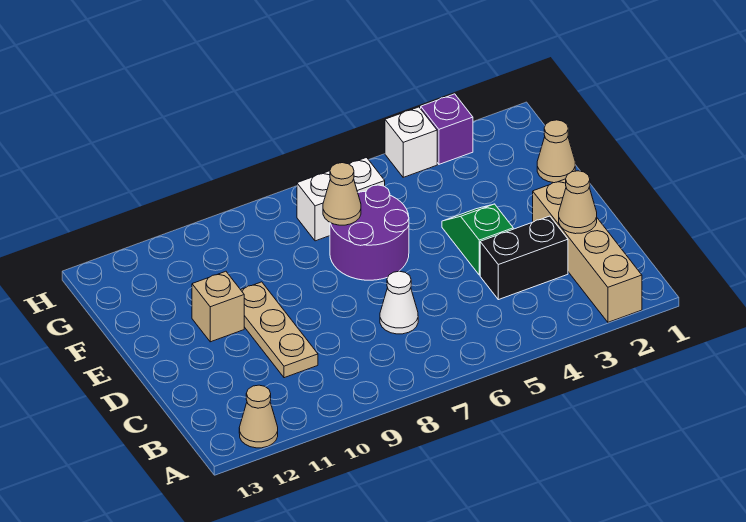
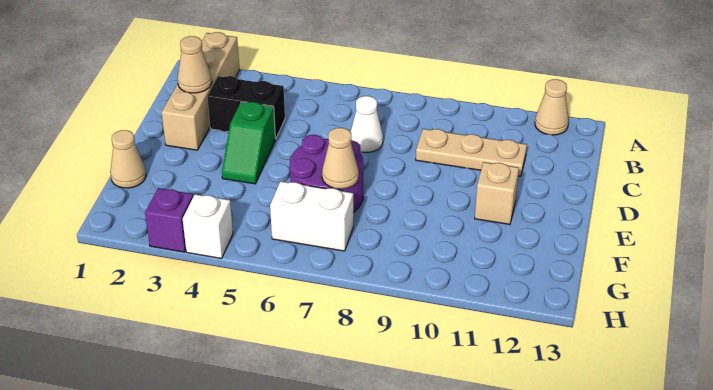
tan plate C10:E10 level 1 -> tan plate C9:C11 level 1

